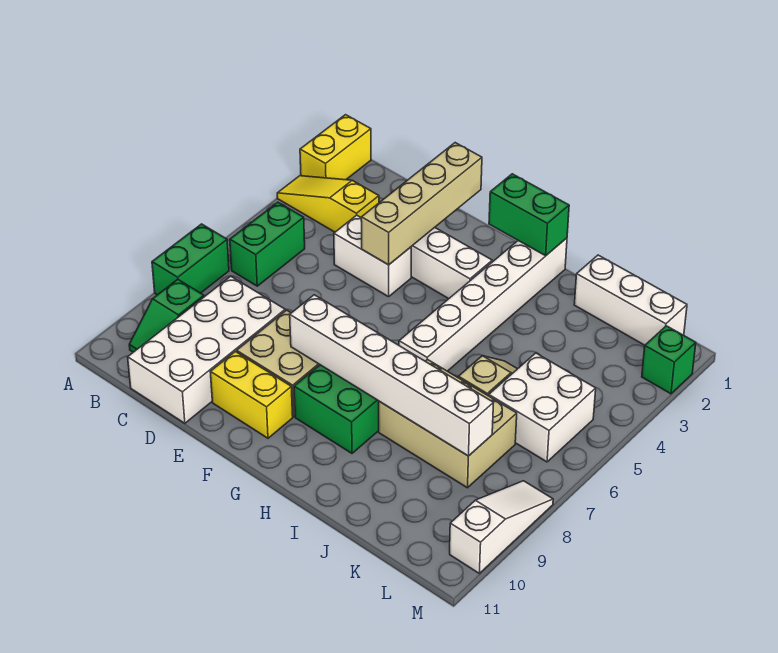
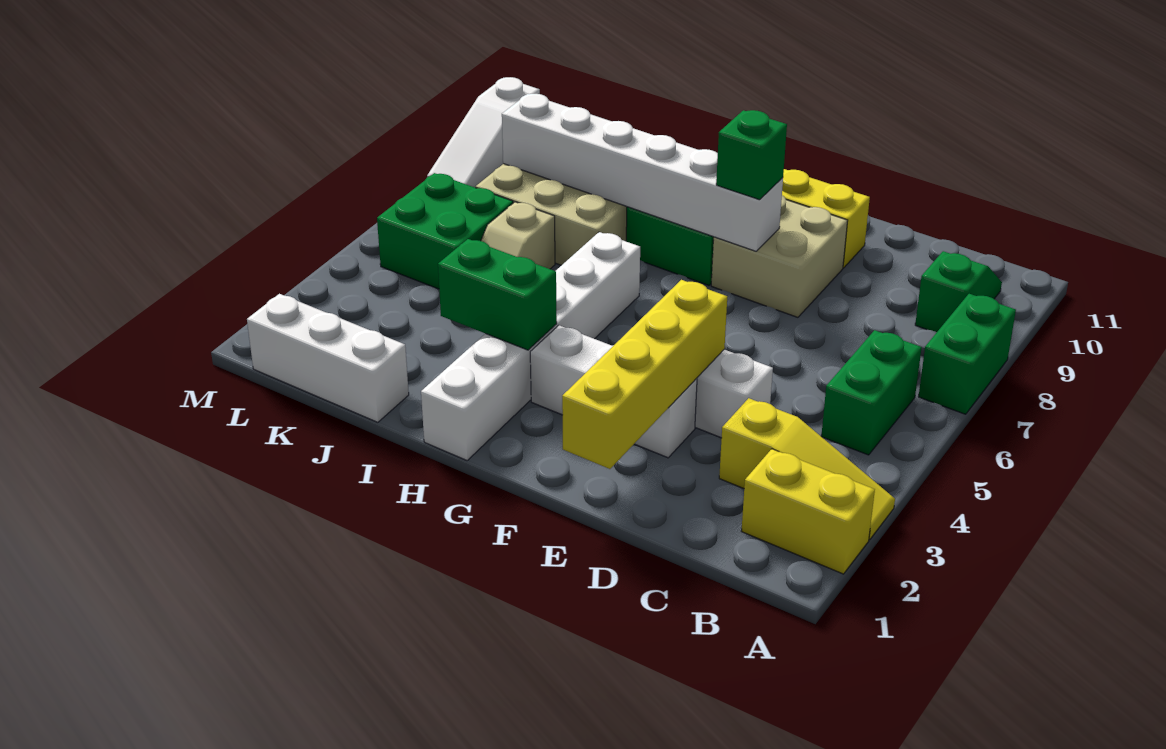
yellow brick A1:A2 level 1 -> yellow brick A2:B2 level 1
white brick C8:D11 level 1 -> none
tan brick E1:E4 level 2 -> yellow brick E1:E4 level 2
green brick G1:H1 level 2 -> green brick H3:I3 level 2
white brick K5:L6 level 1 -> green brick K5:L6 level 1
green brick M2 level 1 -> green brick F8 level 3

